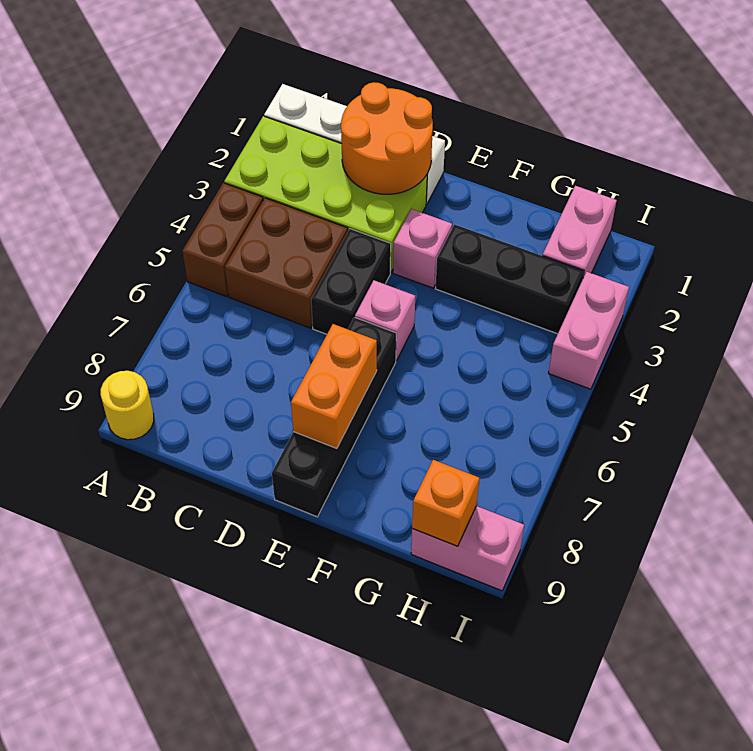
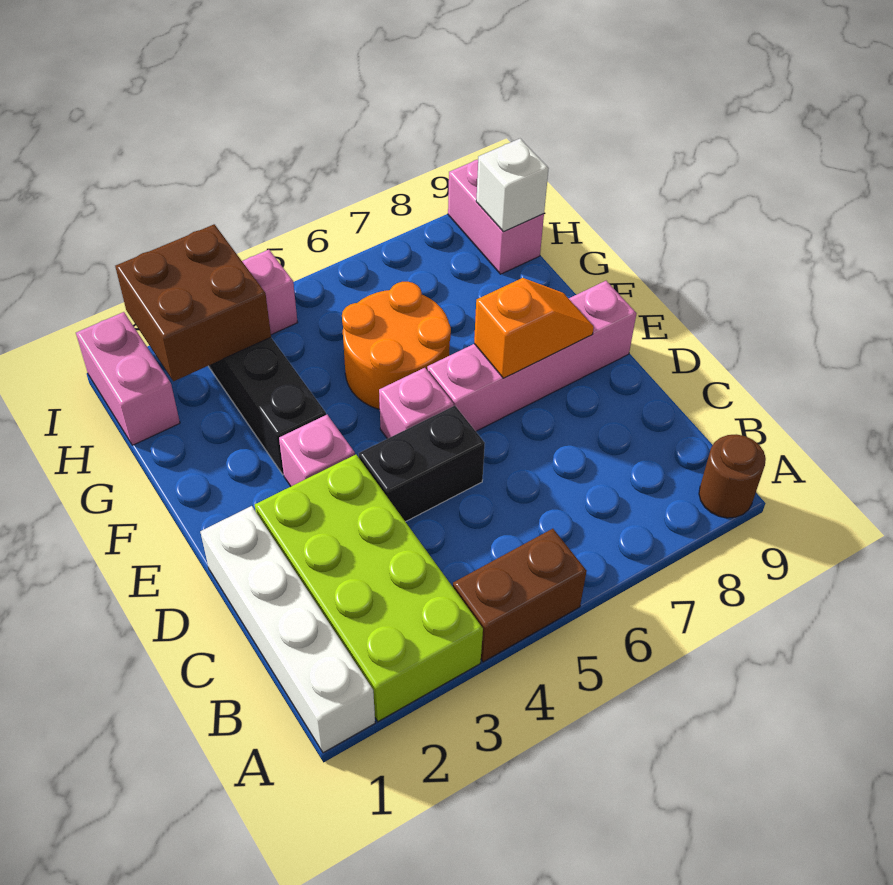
yellow round brick A9 level 1 -> brown round brick A9 level 1
brown brick B4:C5 level 1 -> brown brick H2:I3 level 2
orange round brick C1:D2 level 2 -> orange round brick F5:G6 level 1
black brick E6:E9 level 1 -> pink brick E6:E9 level 1
orange brick E7:E8 level 2 -> orange slope E7:E8 level 2 top 7
pink brick H1:H2 level 1 -> pink brick H1:I1 level 1
orange brick H9 level 2 -> white brick H9 level 2

